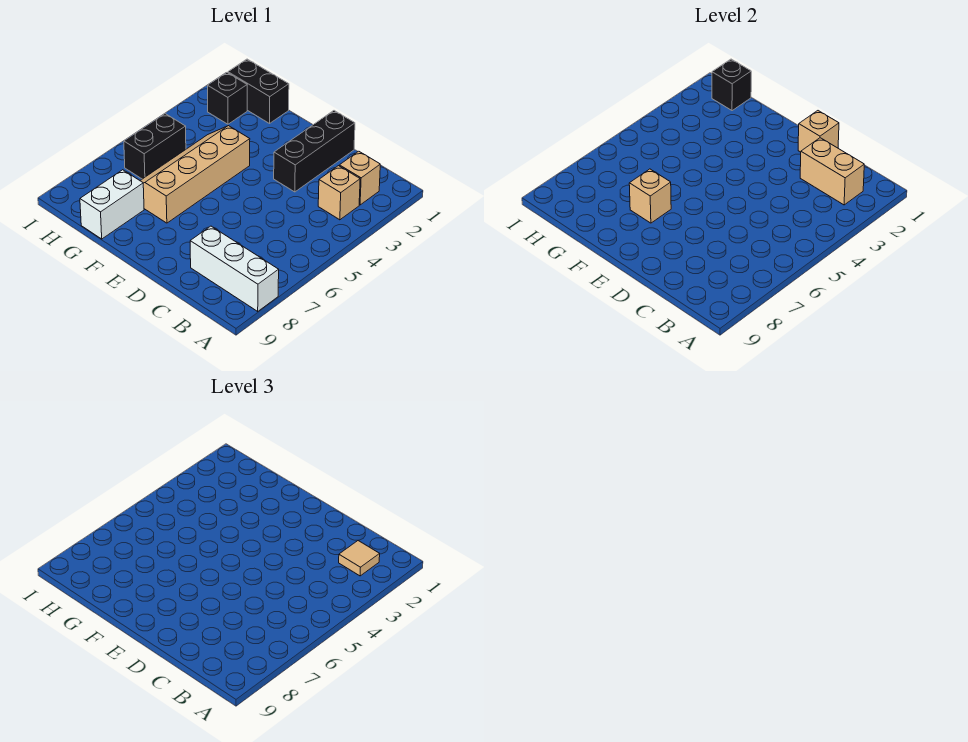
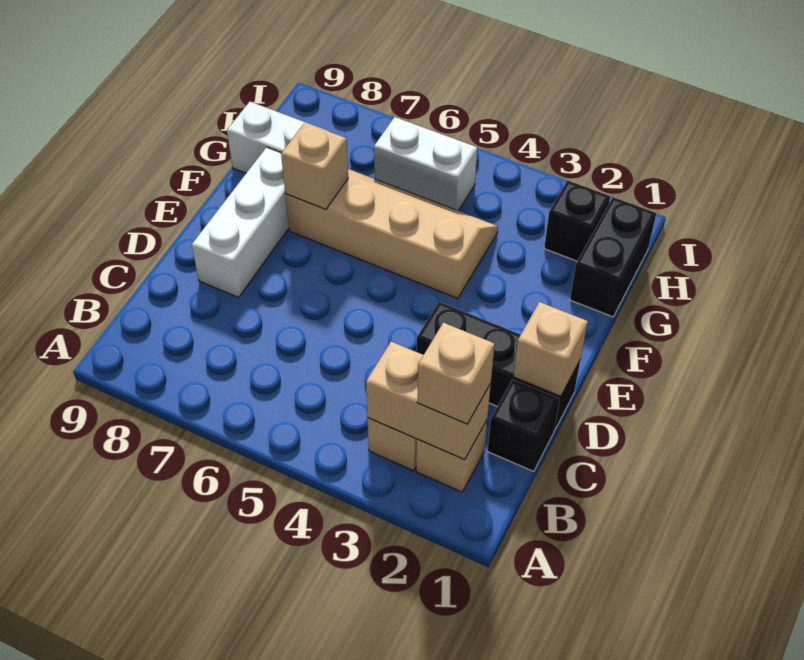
white brick A8:C8 level 1 -> white brick D8:F8 level 1
tan brick B2:C2 level 2 -> tan brick B2:B3 level 2
tan tile B2 level 3 -> tan brick B2 level 3
black brick H1 level 2 -> black brick C1 level 1
black brick H5:H6 level 1 -> white brick H5:H6 level 1

